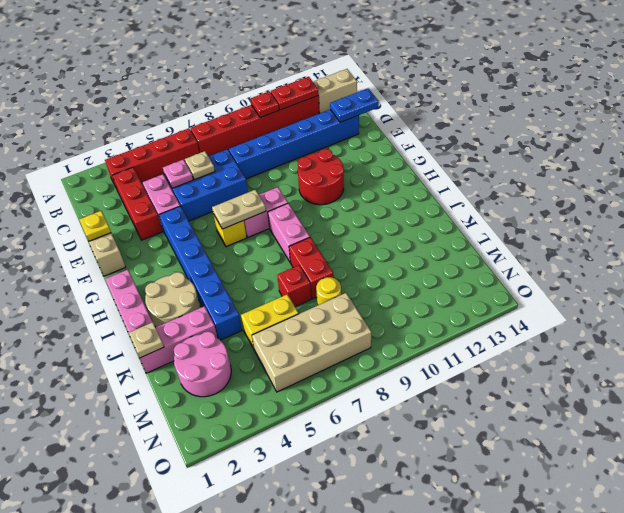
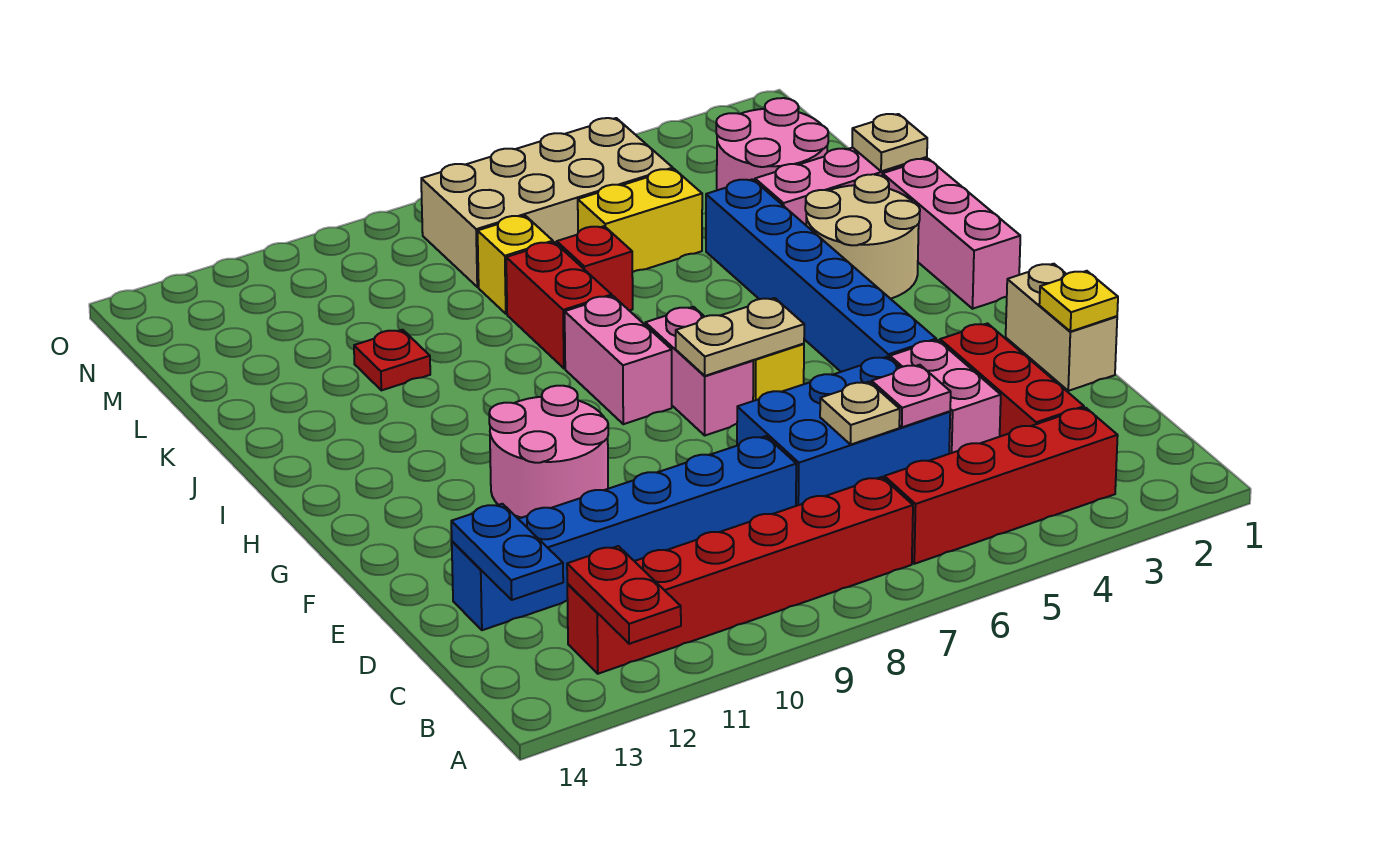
red plate B10 level 2 -> red plate K11 level 1
red plate B11:B12 level 2 -> red plate A12:B12 level 2
tan brick B13:B14 level 1 -> none
blue plate D13:D14 level 2 -> blue plate C13:D13 level 2
red round brick F10:G11 level 1 -> pink round brick F10:G11 level 1
pink brick G7:G8 level 1 -> pink brick G7:H7 level 1
yellow round brick L8 level 1 -> yellow brick L8 level 1

